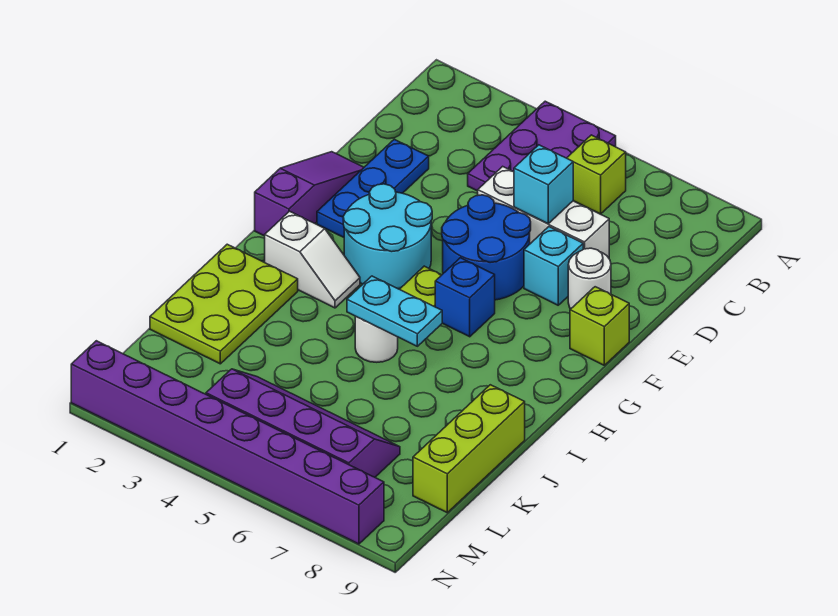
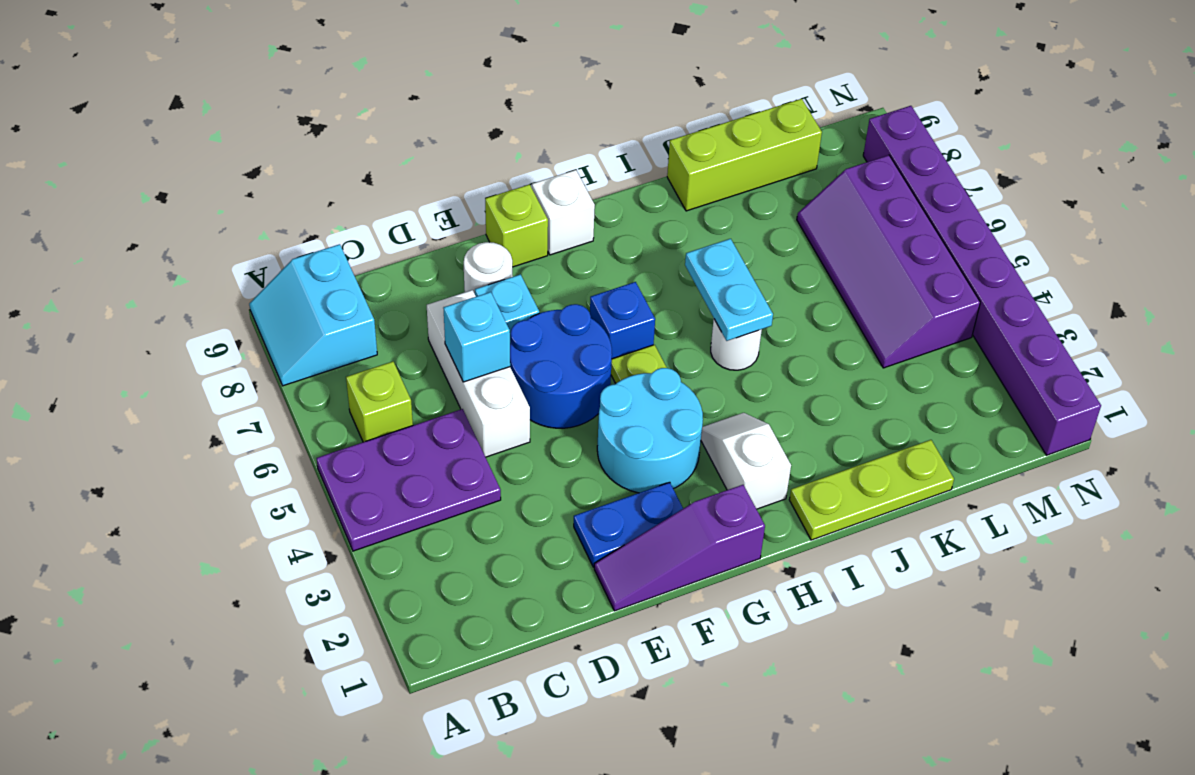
none -> cyan slope A8:B9 level 1 top B
blue plate D2:F2 level 1 -> blue plate E2:F2 level 1
none -> white brick G9 level 1
lime plate I1:K2 level 1 -> lime plate I1:K1 level 1

